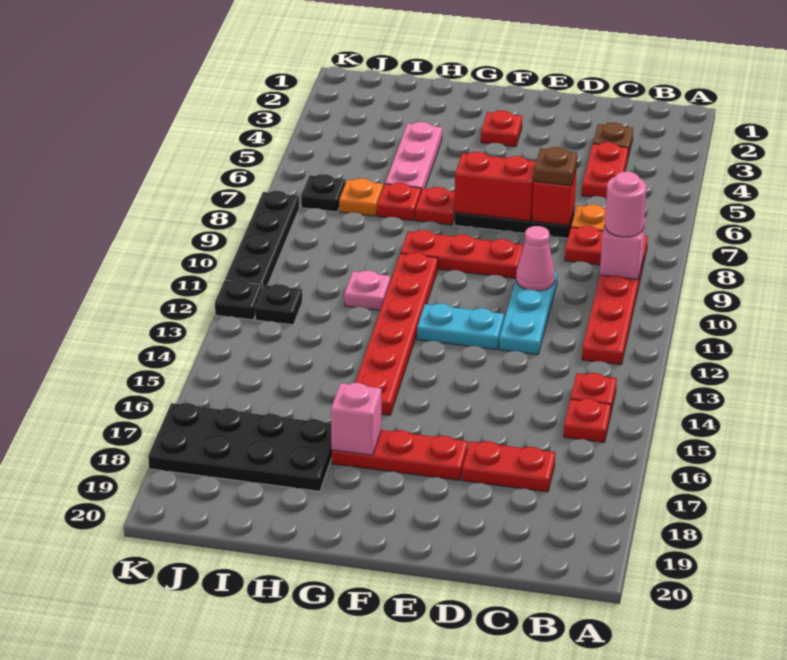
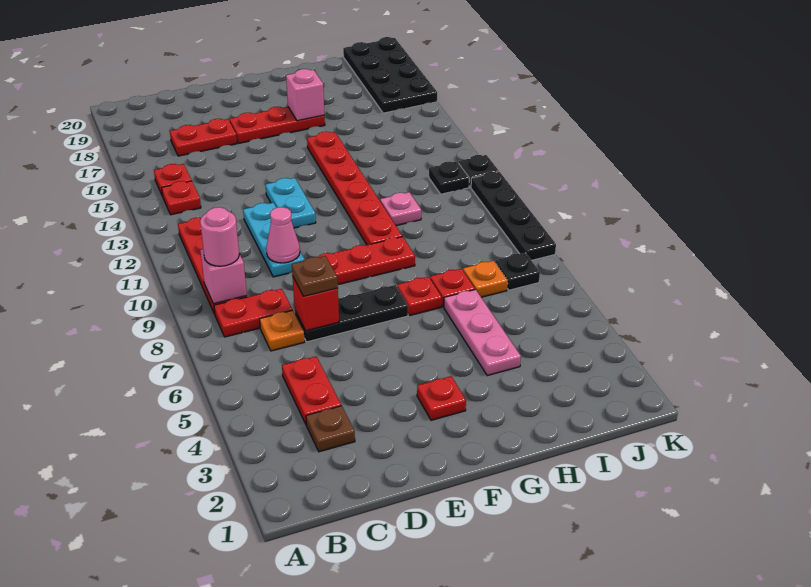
red brick E7:F7 level 2 -> none
cyan plate E12:F12 level 1 -> cyan plate E12:E13 level 1
black plate H17:K18 level 1 -> black plate J17:K20 level 1

